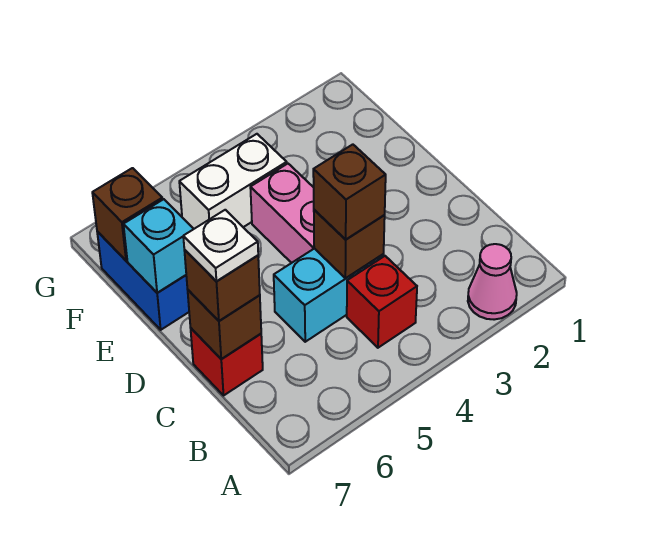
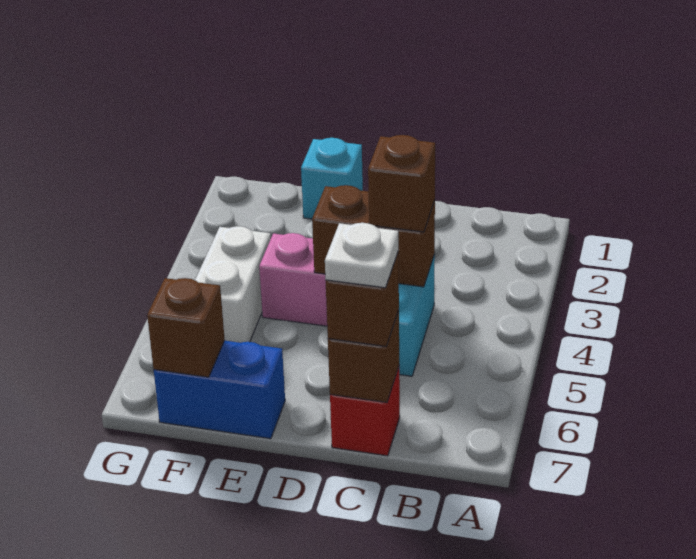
pink cone A2 level 1 -> none
red brick B4 level 1 -> none
brown brick C4 level 2 -> brown brick C4:D4 level 2
cyan brick E7 level 2 -> cyan brick E1 level 1

